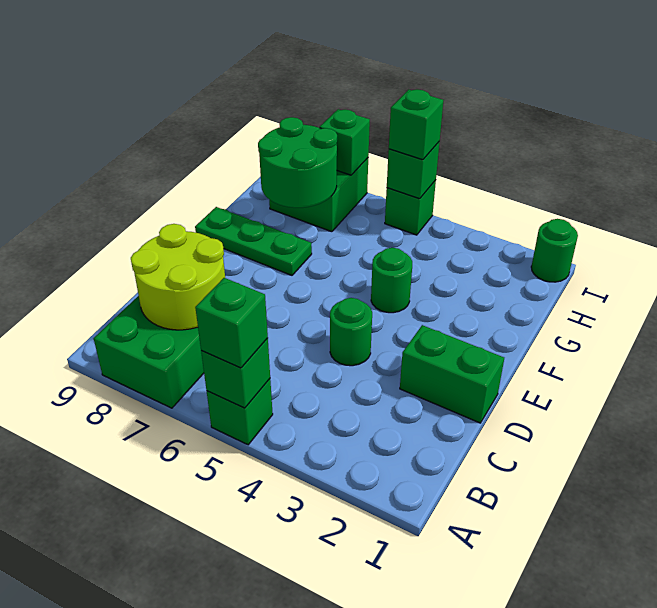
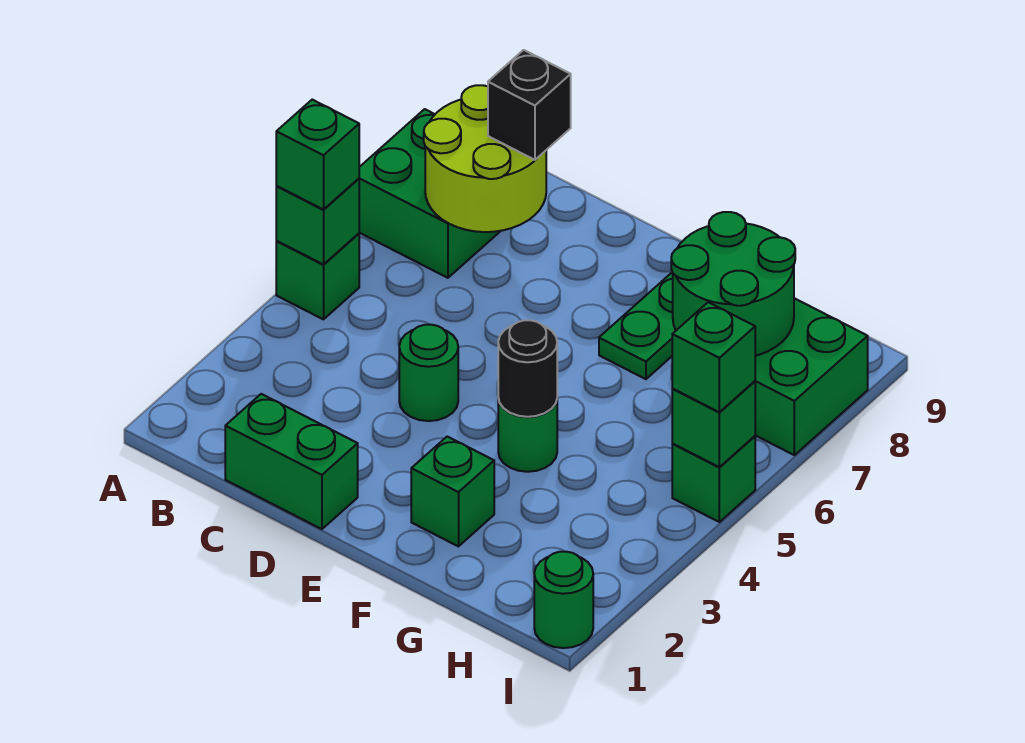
none -> black brick C8 level 3
green brick D1:D2 level 1 -> green brick C1:D1 level 1
none -> black round brick F4 level 2
green brick I7 level 2 -> green brick F2 level 1

